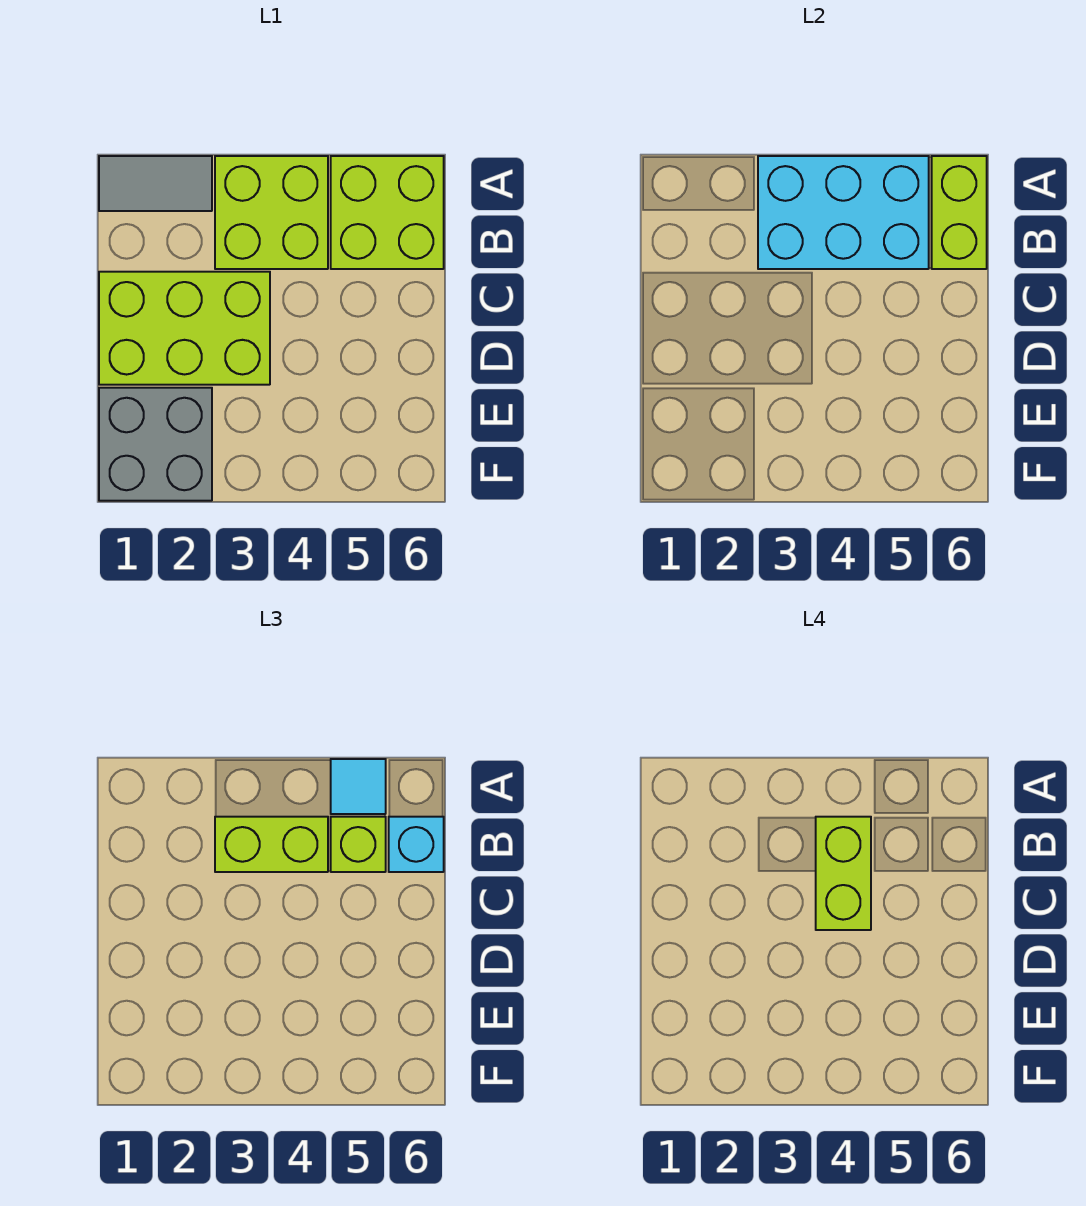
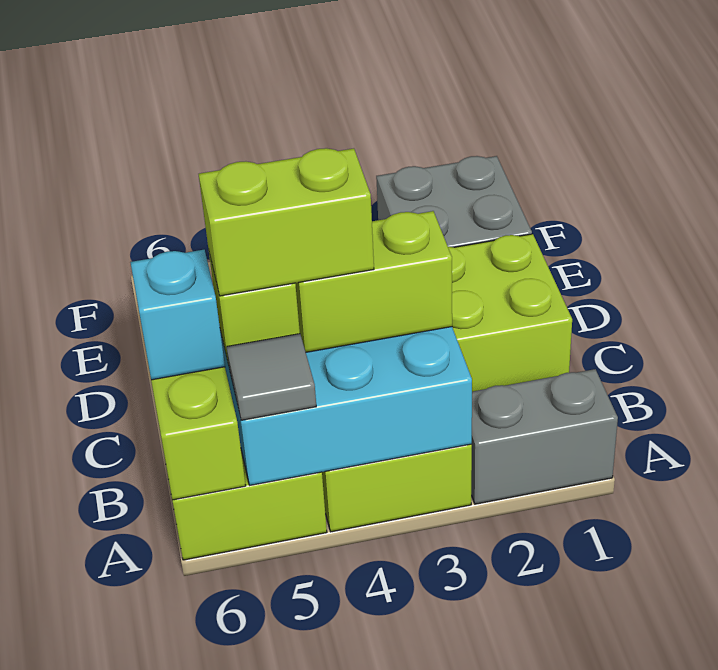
grey tile A1:A2 level 1 -> grey brick A1:A2 level 1
cyan tile A5 level 3 -> grey tile A5 level 3
lime brick B4:C4 level 4 -> lime brick B4:B5 level 4

